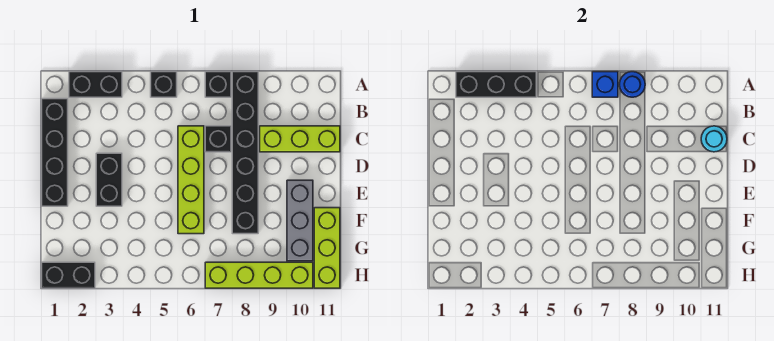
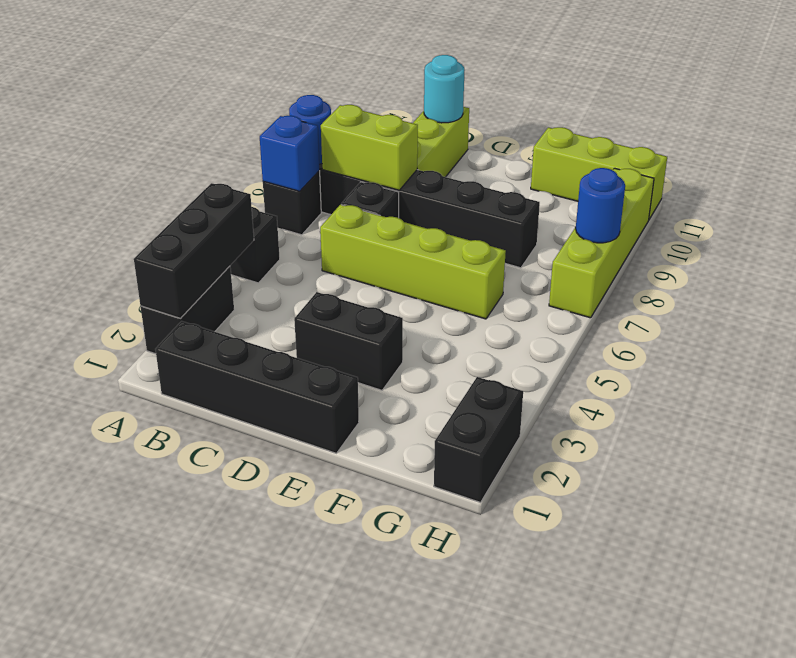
none -> lime brick B8:C8 level 2
grey brick E10:G10 level 1 -> none
none -> blue round brick H8 level 2

